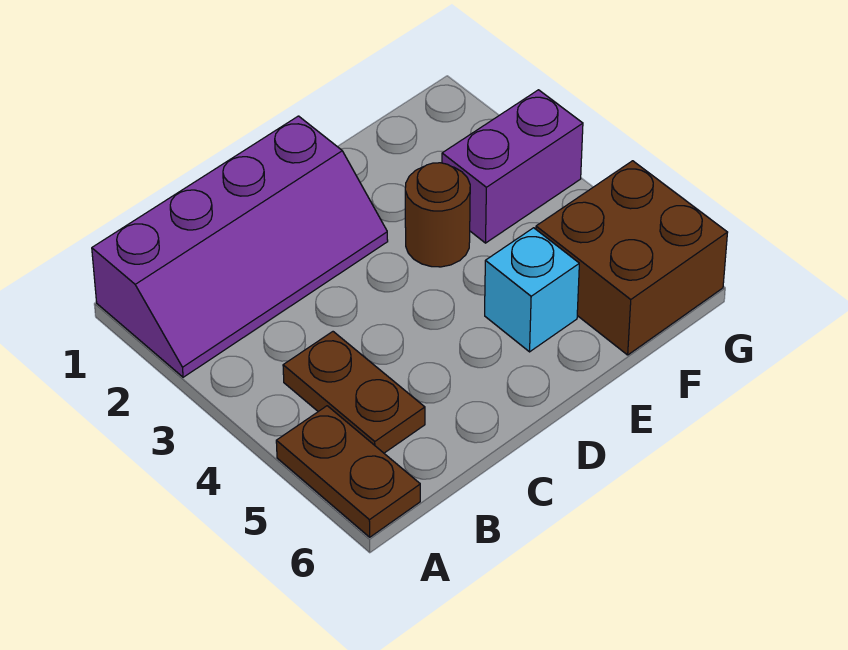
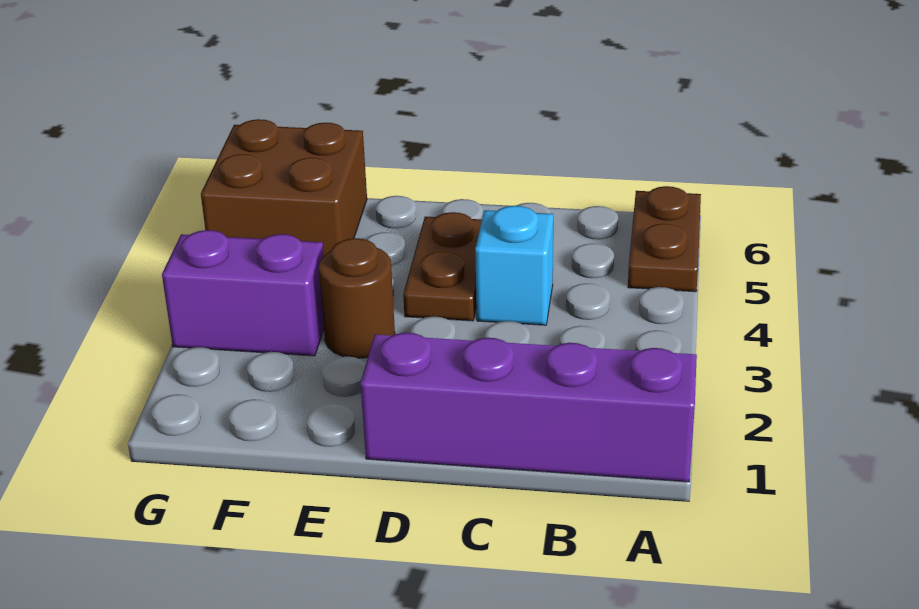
brown plate B4:B5 level 1 -> brown plate D4:D5 level 1
cyan brick E5 level 1 -> cyan brick C4 level 1

